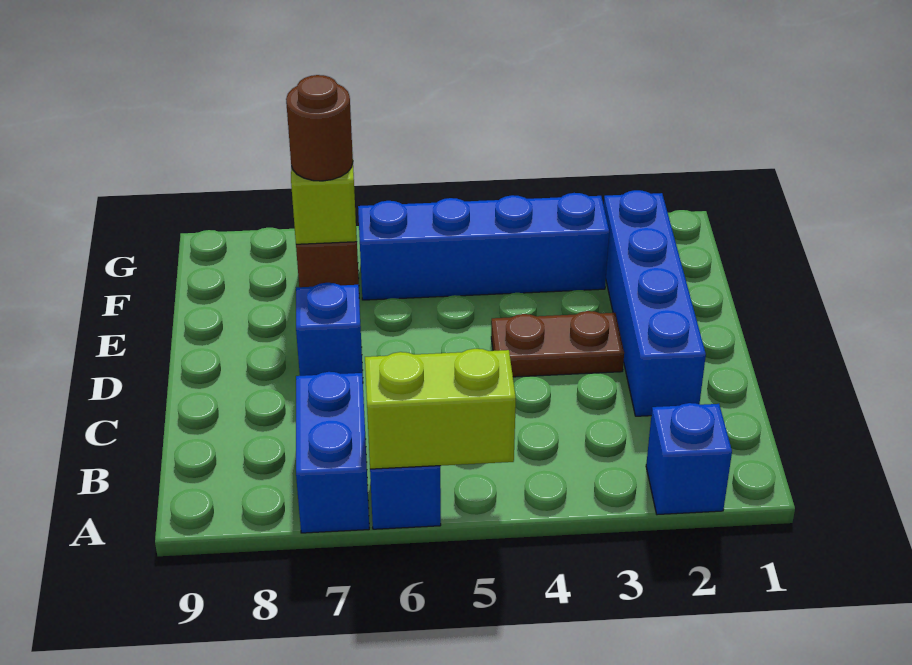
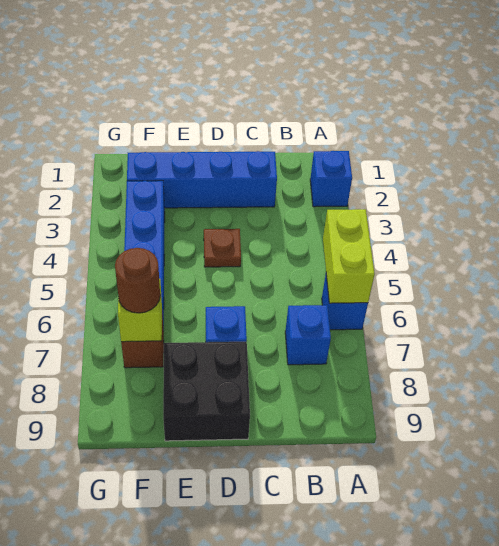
blue brick A7:B7 level 1 -> blue brick B7 level 1
brown plate D3:D4 level 1 -> brown plate D4 level 1
none -> black brick D8:E9 level 1

